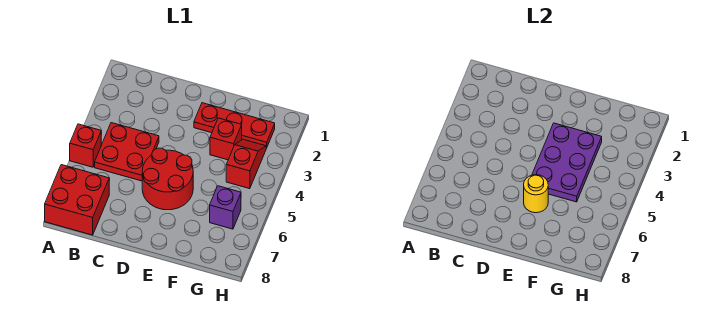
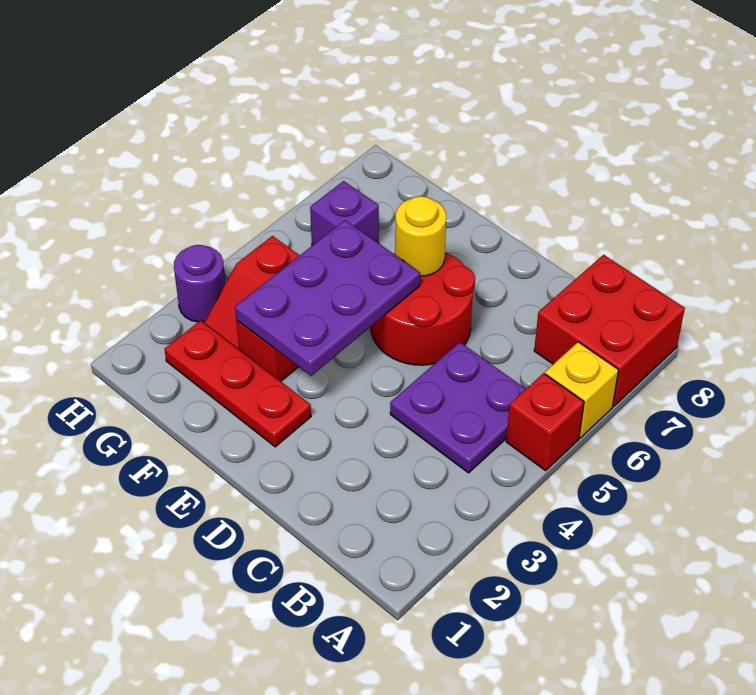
none -> yellow brick A6 level 1
red plate B4:C5 level 1 -> purple plate B4:C5 level 1
none -> purple round brick H3 level 1

